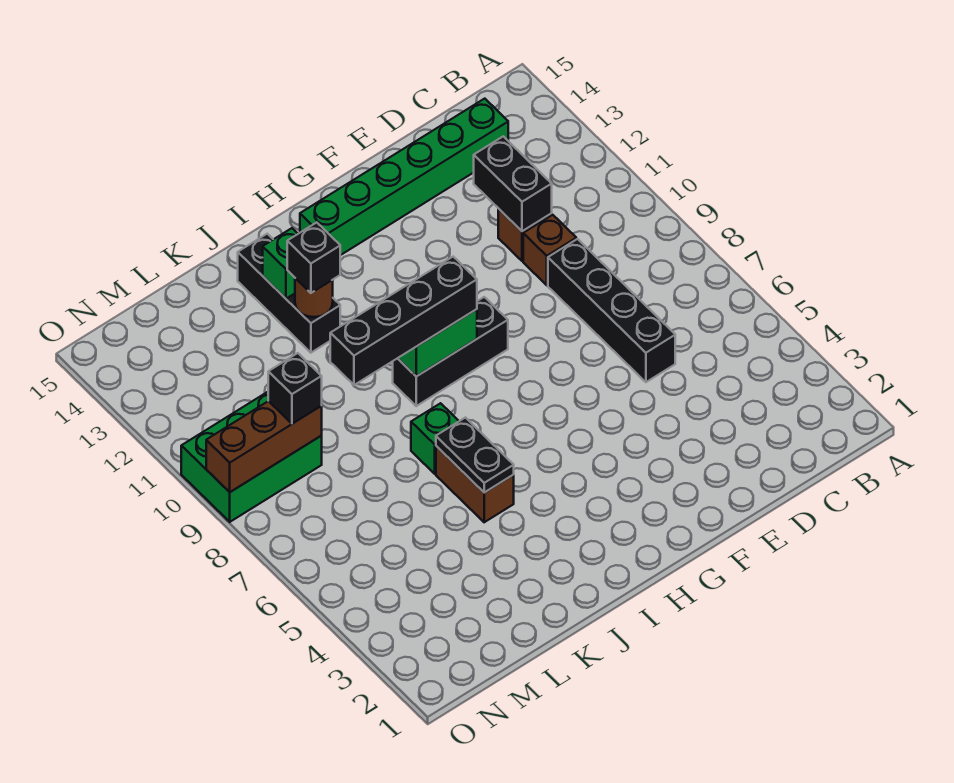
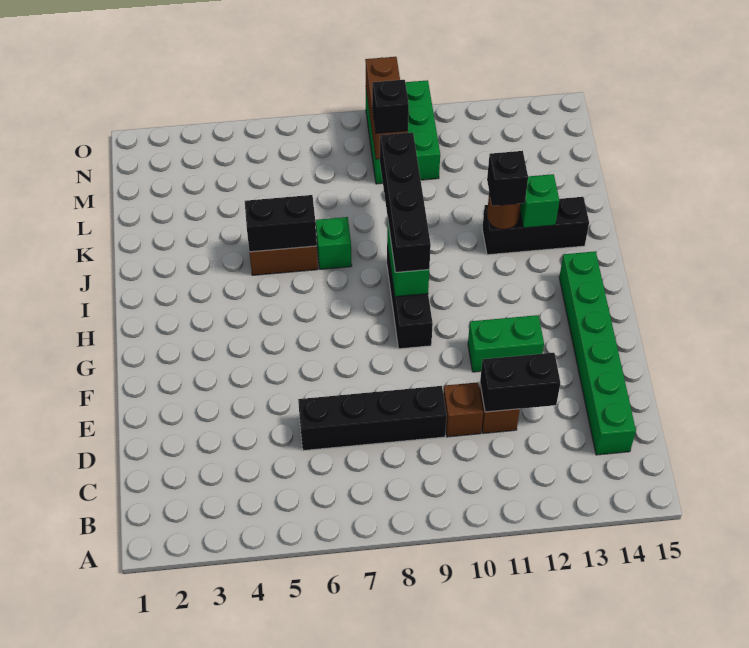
none -> green brick F11:F12 level 1
black plate J5:J6 level 2 -> black brick J5:J6 level 2

